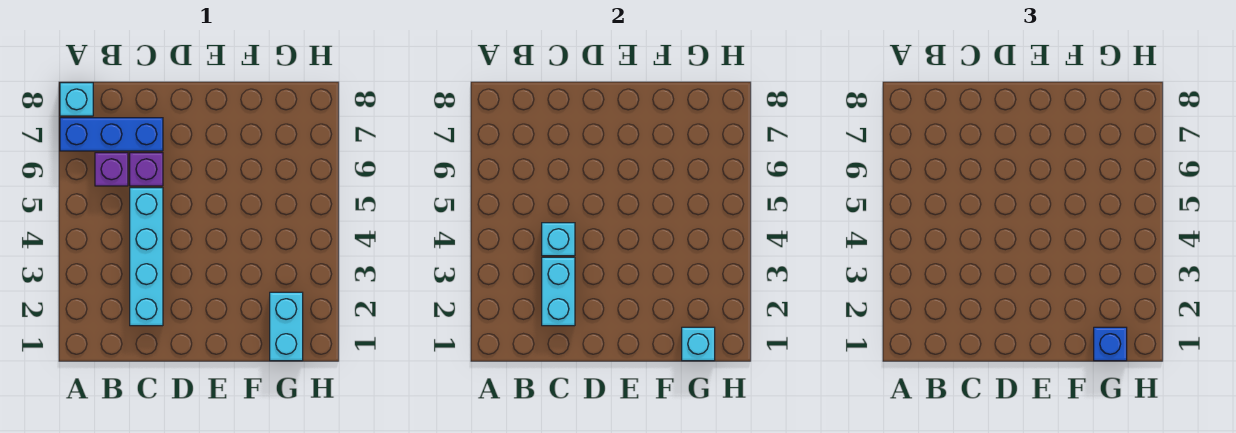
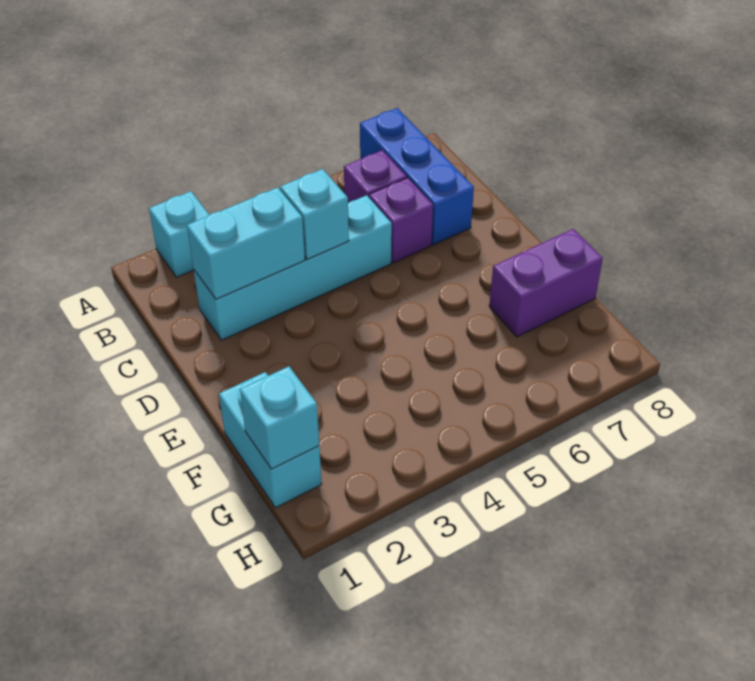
cyan brick A8 level 1 -> cyan brick A2 level 1
none -> purple brick F7:F8 level 1
cyan brick G1:G2 level 1 -> cyan brick F1:G1 level 1
blue brick G1 level 3 -> none

